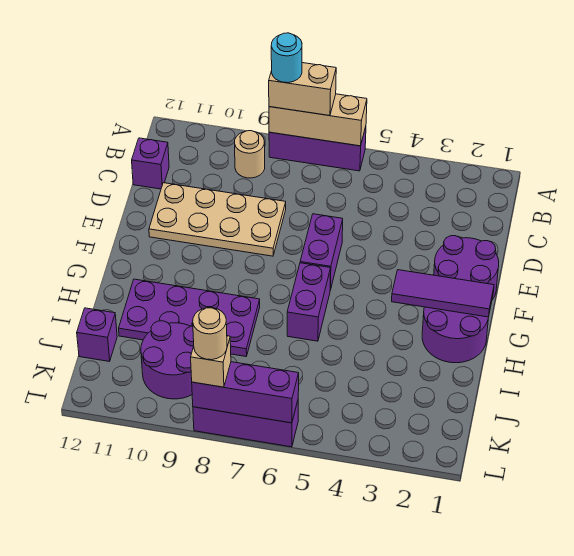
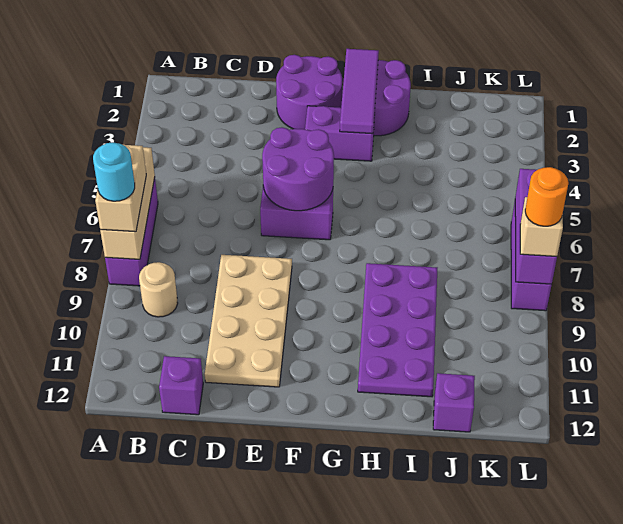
purple brick G6:H6 level 1 -> purple brick F3:G3 level 1
purple round brick J9:K10 level 1 -> purple round brick E5:F6 level 2
tan round brick L8 level 4 -> orange round brick L8 level 4

